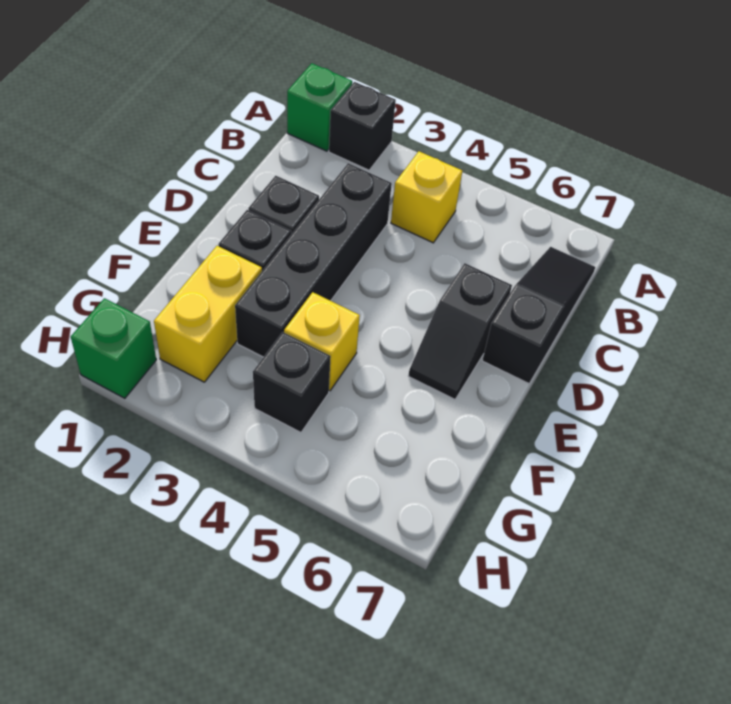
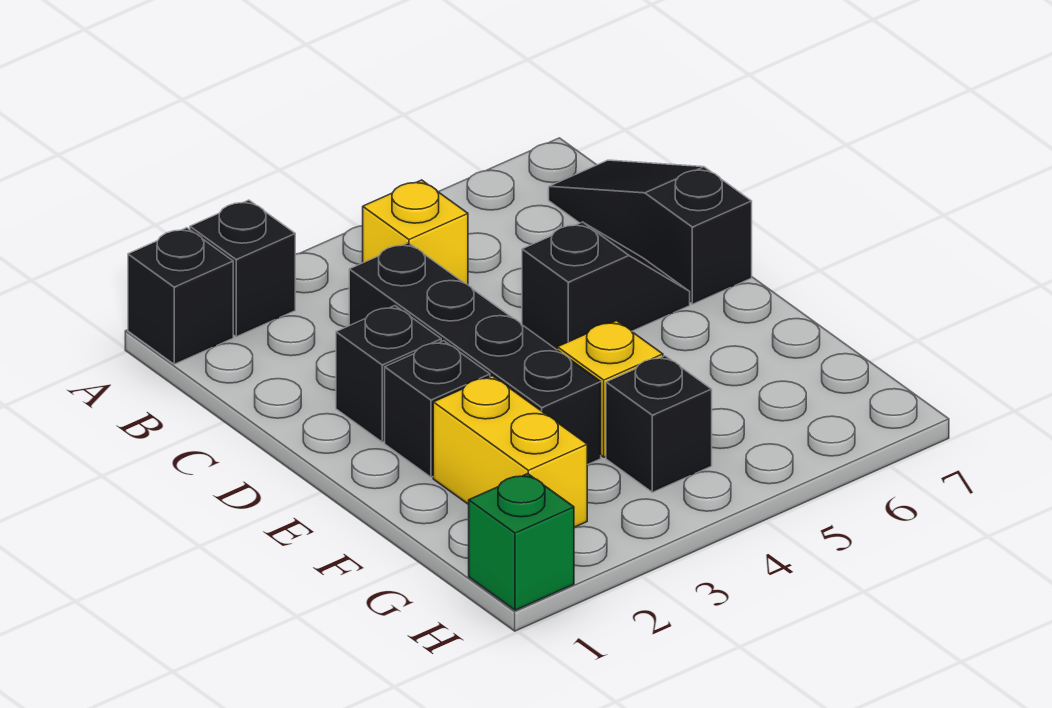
green brick A1 level 1 -> black brick A1 level 1
black slope D6:E6 level 1 top D -> black slope D5:D6 level 1 top 5

